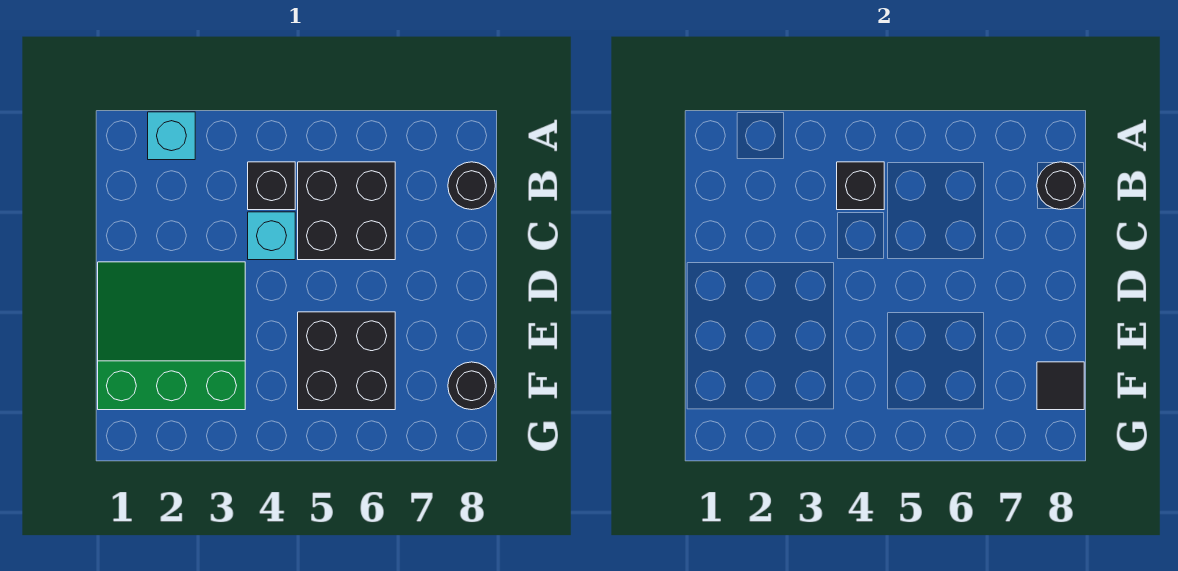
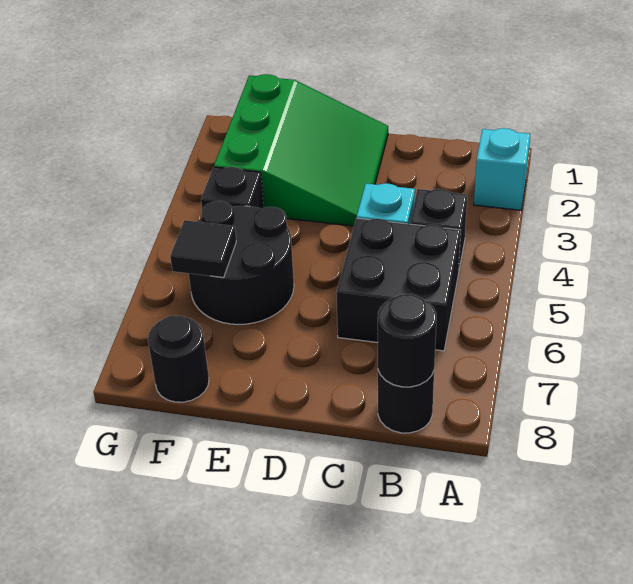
black brick B4 level 2 -> black brick F4 level 1
black brick E5:F6 level 1 -> black round brick E5:F6 level 1
black tile F8 level 2 -> black tile F6 level 2

